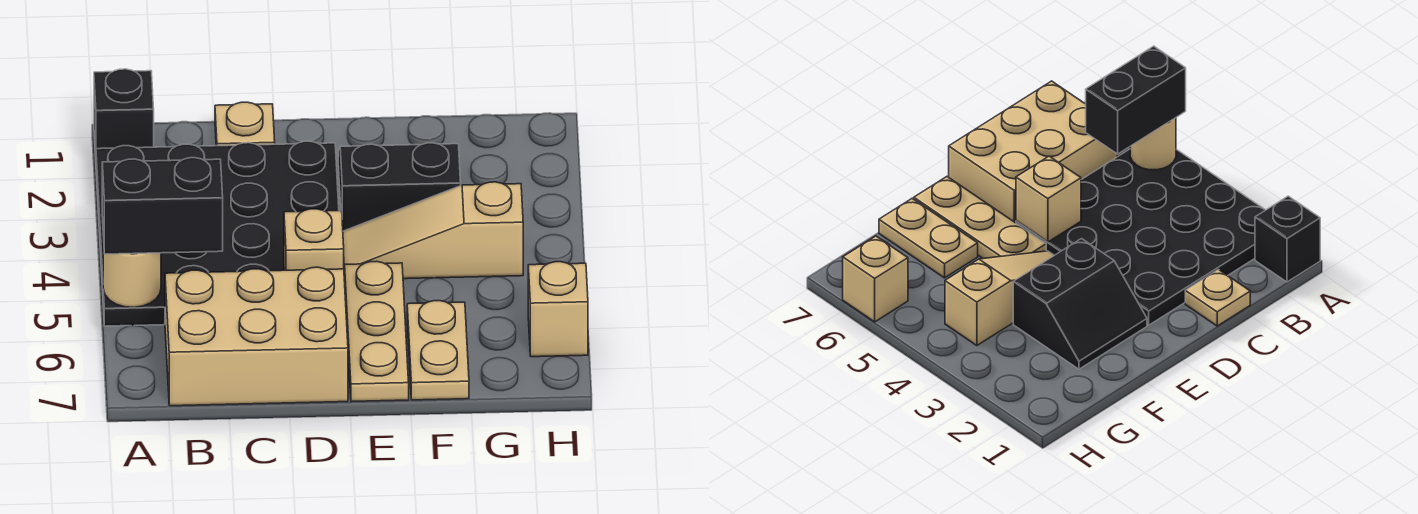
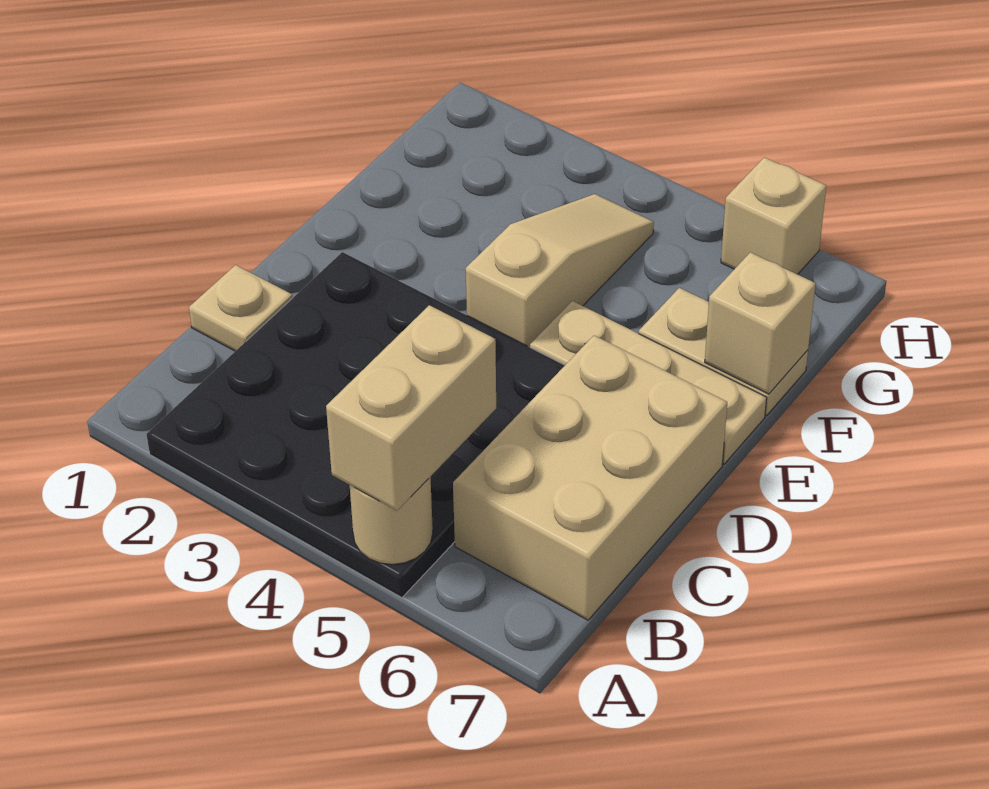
black brick A1 level 1 -> none
black brick A5:B5 level 3 -> tan brick A5:B5 level 3
tan brick D5 level 2 -> tan brick F7 level 2
black slope E2:F3 level 1 top 3 -> none
tan slope E4:G4 level 1 top G -> tan slope E4:G4 level 1 top E

